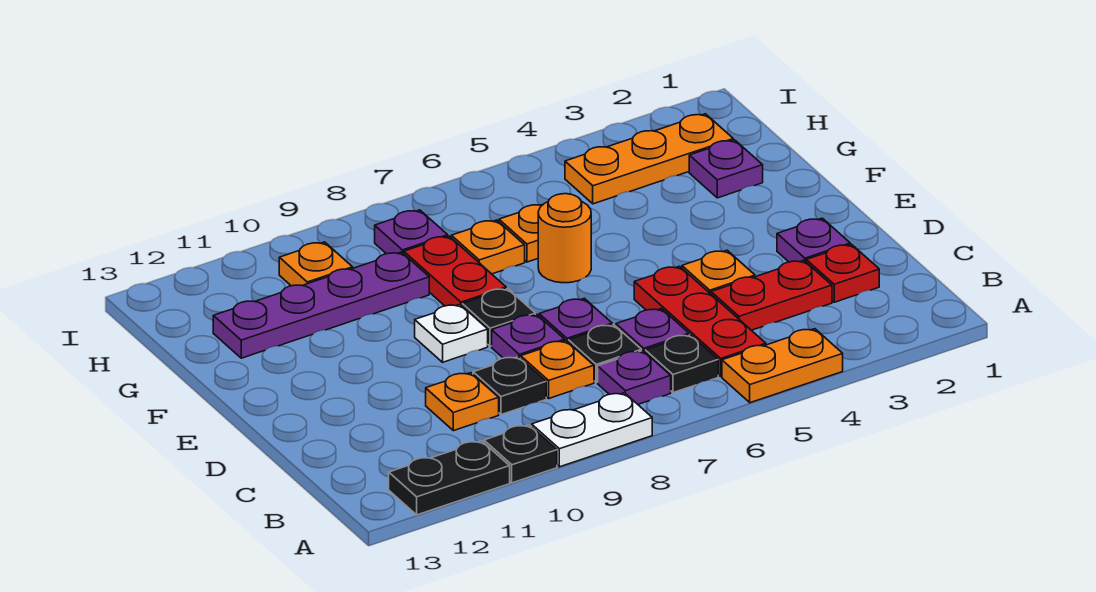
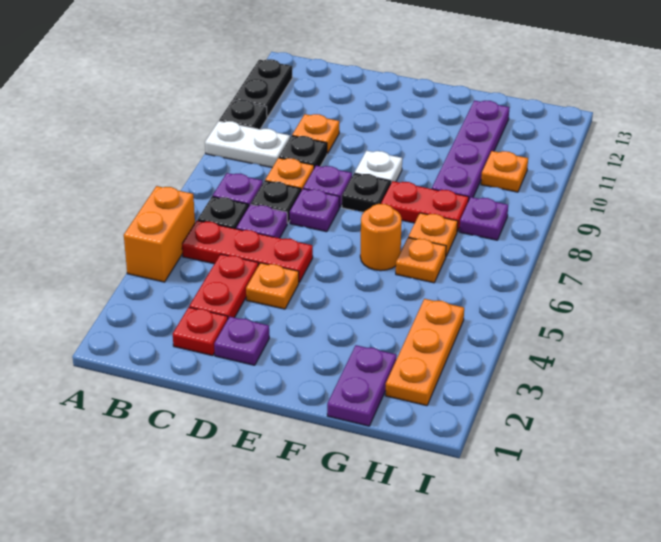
orange plate A4:A5 level 1 -> orange brick A4:A5 level 1
white plate A8:A9 level 1 -> white plate A9:B9 level 1
purple plate G2 level 1 -> purple plate G1:G2 level 1

